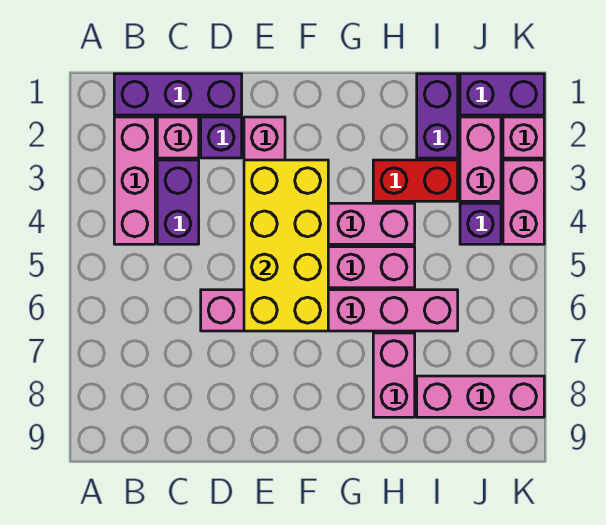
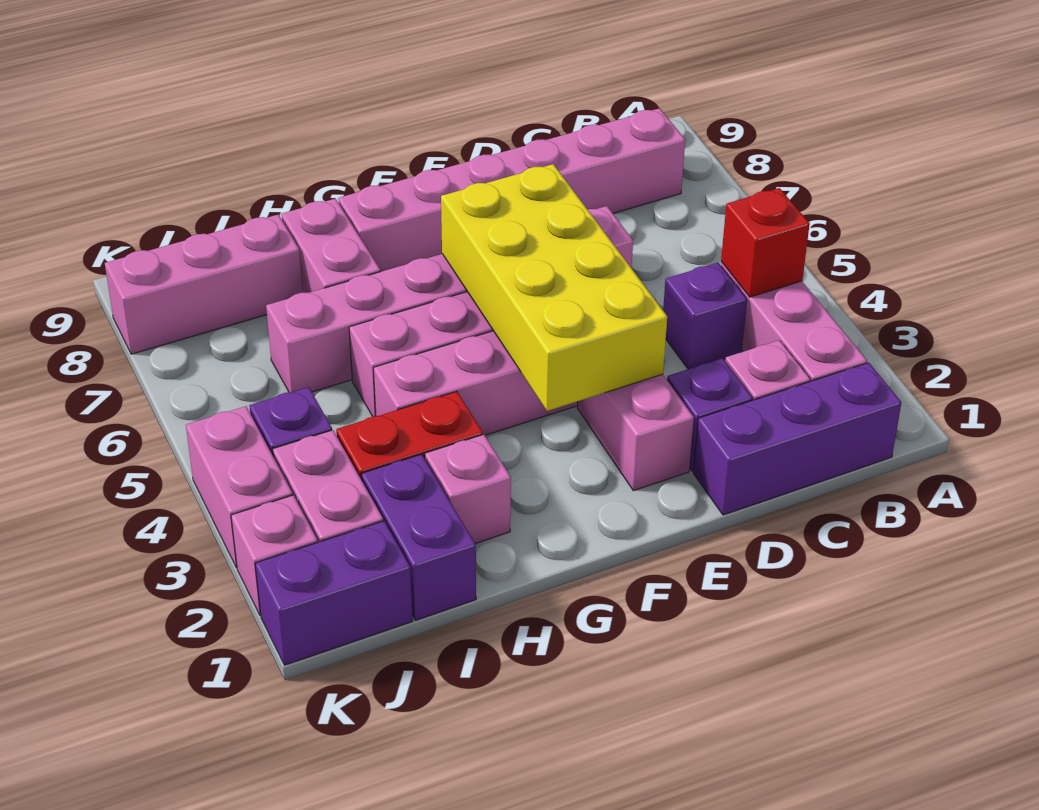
none -> red brick B4 level 2
none -> pink brick B8:G8 level 1
purple brick C3:C4 level 1 -> purple brick C4 level 1
none -> pink brick H2 level 1

